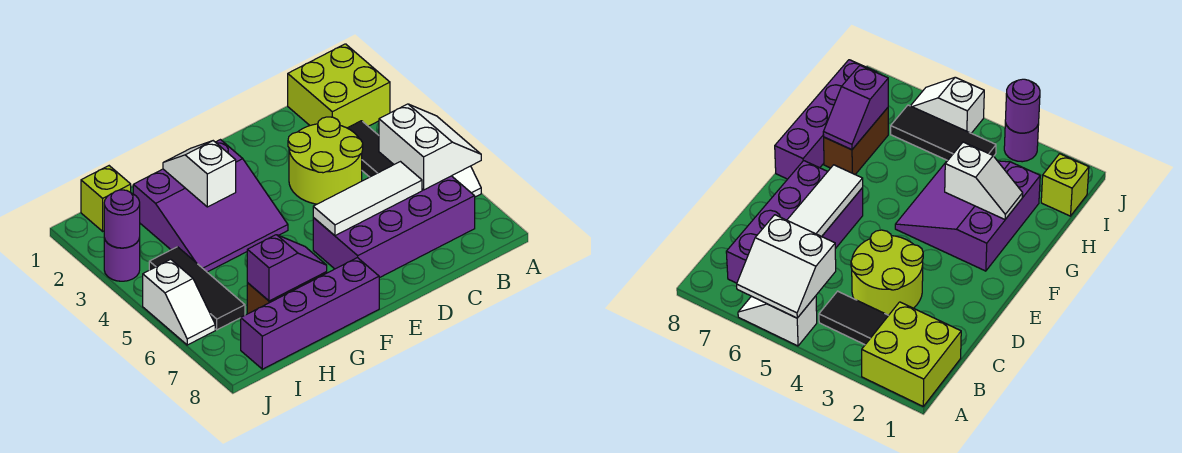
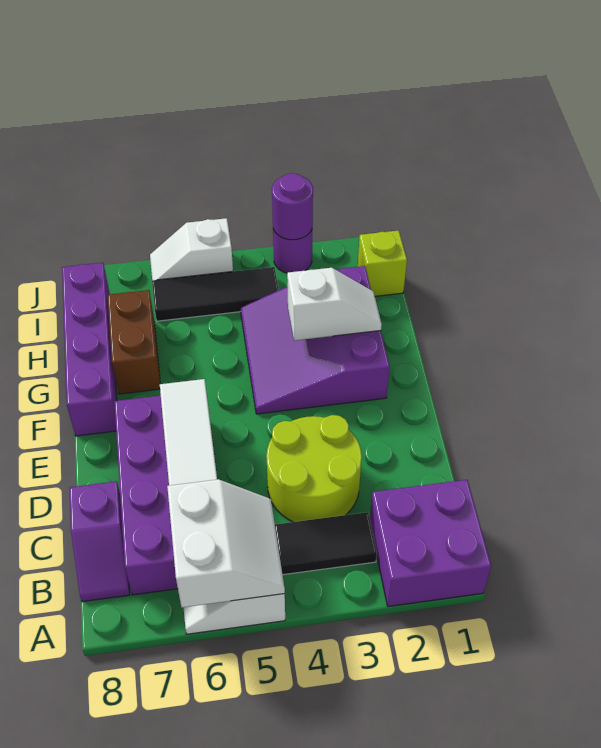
lime brick A1:B2 level 1 -> purple brick A1:B2 level 1
white slope A5:B6 level 2 top B -> white slope A5:B6 level 2 top 6
purple slope G7:H7 level 2 top H -> purple slope B8:C8 level 1 top C

